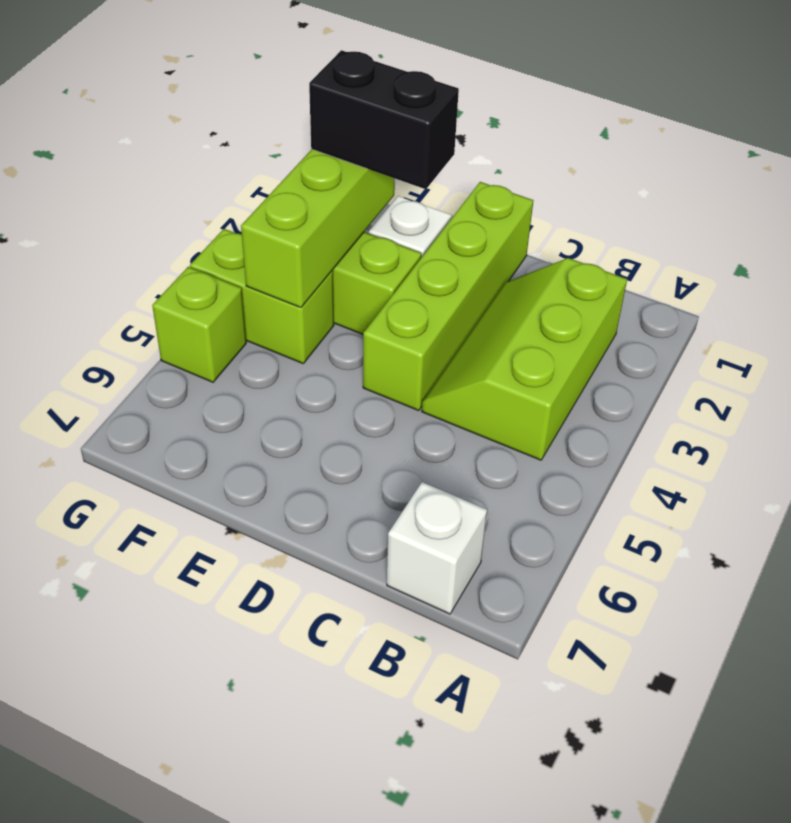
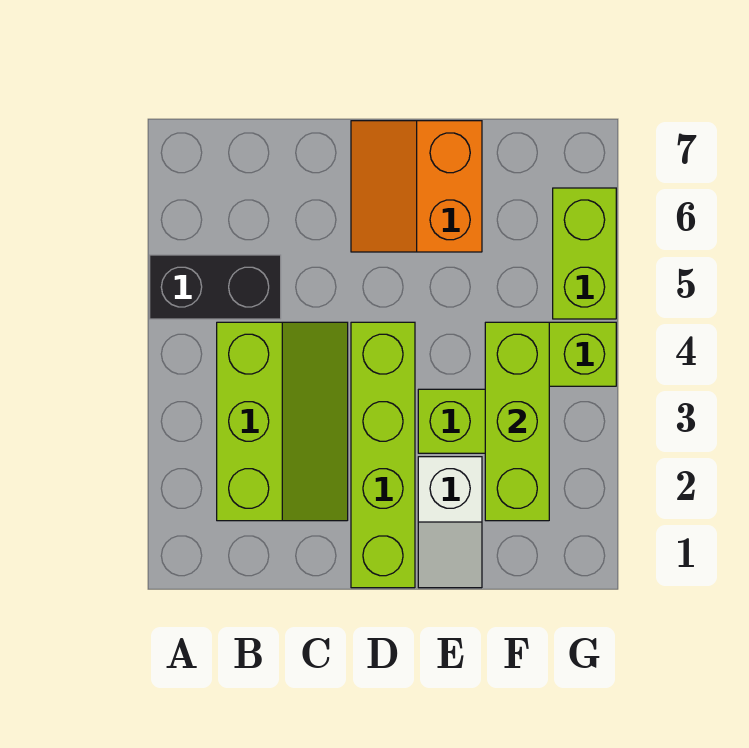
white brick B7 level 1 -> none
none -> orange slope D6:E7 level 1 top E
black brick E2:F2 level 3 -> black brick A5:B5 level 1
lime brick G5 level 1 -> lime brick G5:G6 level 1

